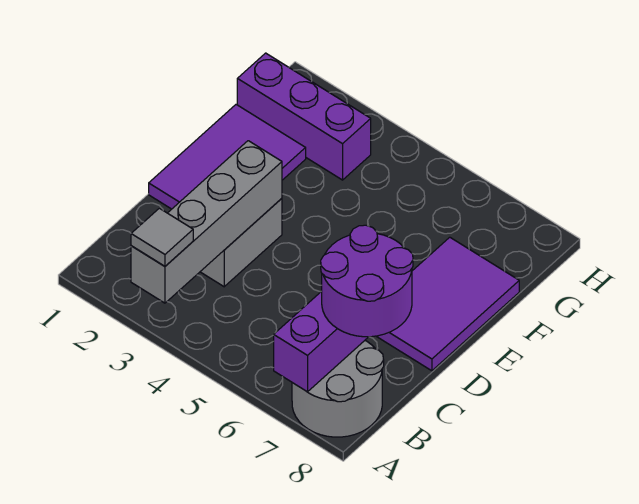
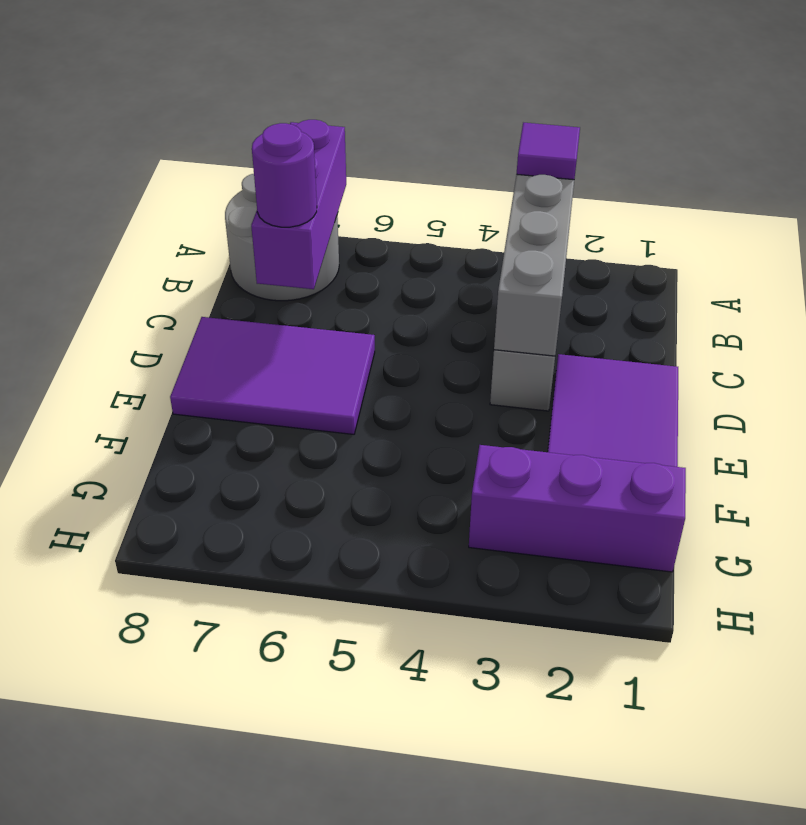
grey tile A3 level 3 -> purple tile A3 level 3
purple round brick B7:C8 level 3 -> purple round brick C7 level 3
purple tile D7:F8 level 1 -> purple tile D6:E8 level 1

